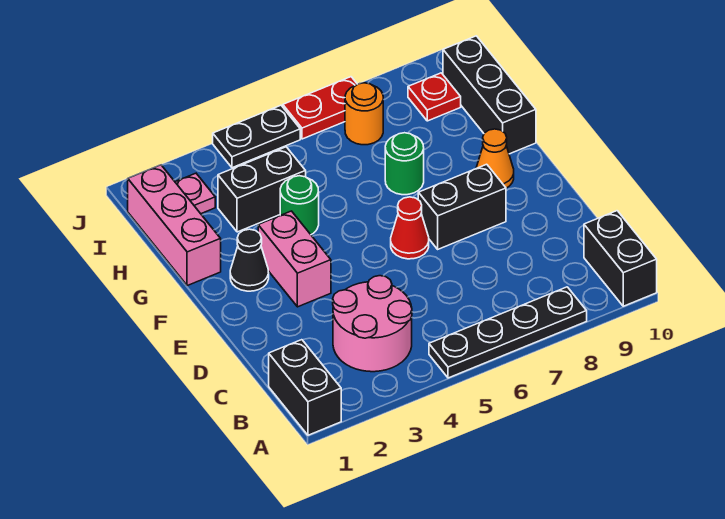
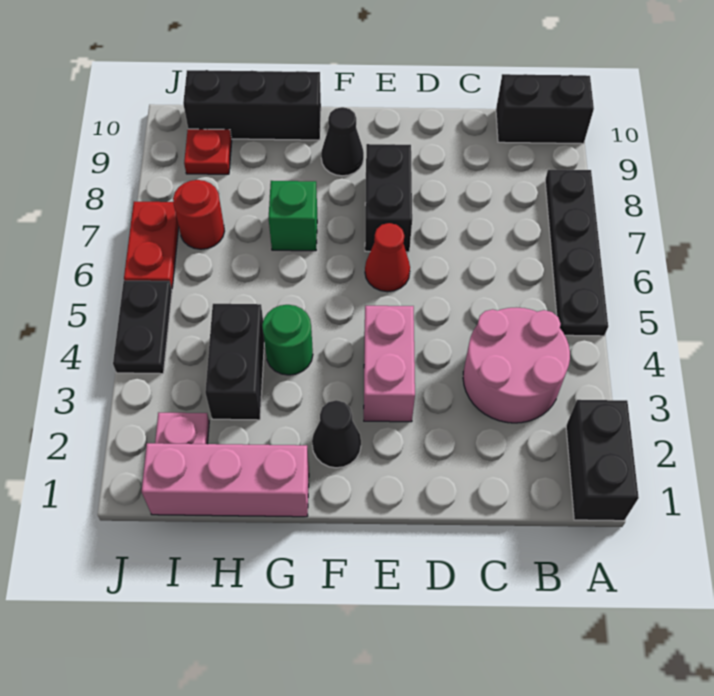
black brick A1:B1 level 1 -> black brick A1:A2 level 1
pink brick E3:F3 level 1 -> pink brick E3:E4 level 1
orange cone F9 level 1 -> black cone F9 level 1
green round brick G7 level 1 -> green brick G7 level 1
orange round brick I7 level 1 -> red round brick I7 level 1

